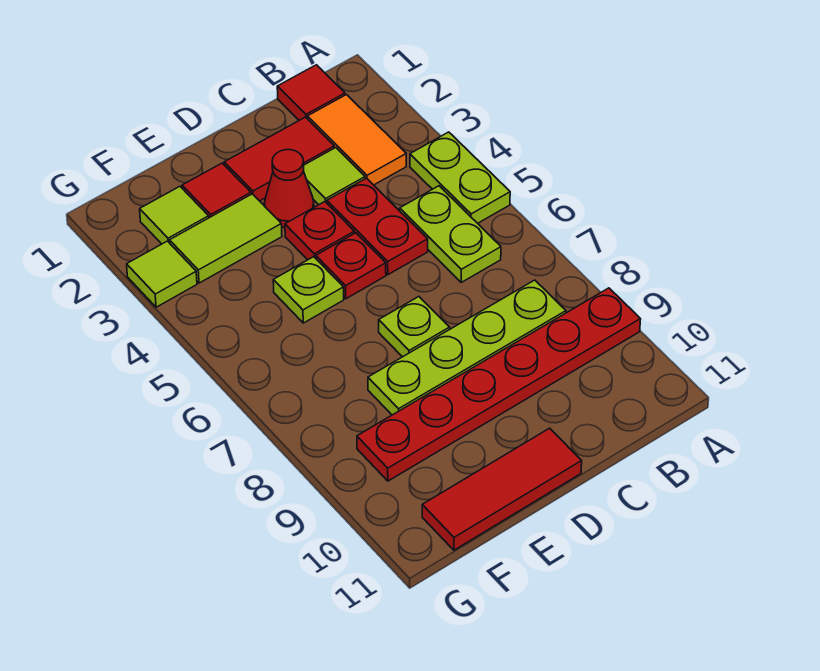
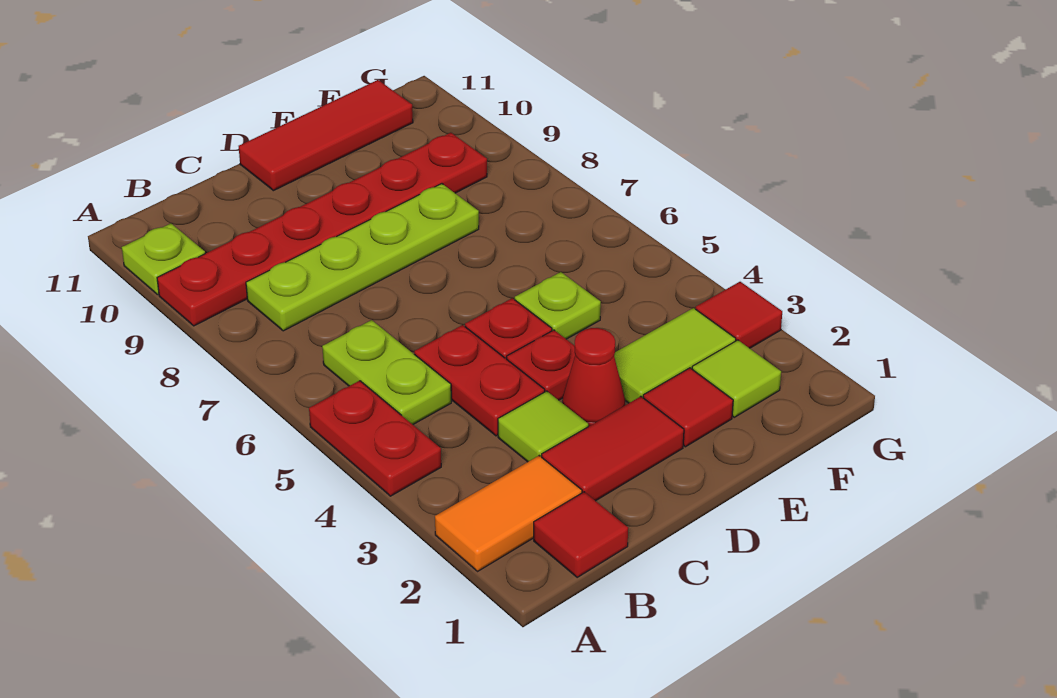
lime plate A4:A5 level 1 -> red plate A4:A5 level 1
orange tile B2:B3 level 1 -> orange tile A2:B2 level 1
lime plate D7 level 1 -> lime plate A10 level 1
lime tile G3 level 1 -> red tile G3 level 1

